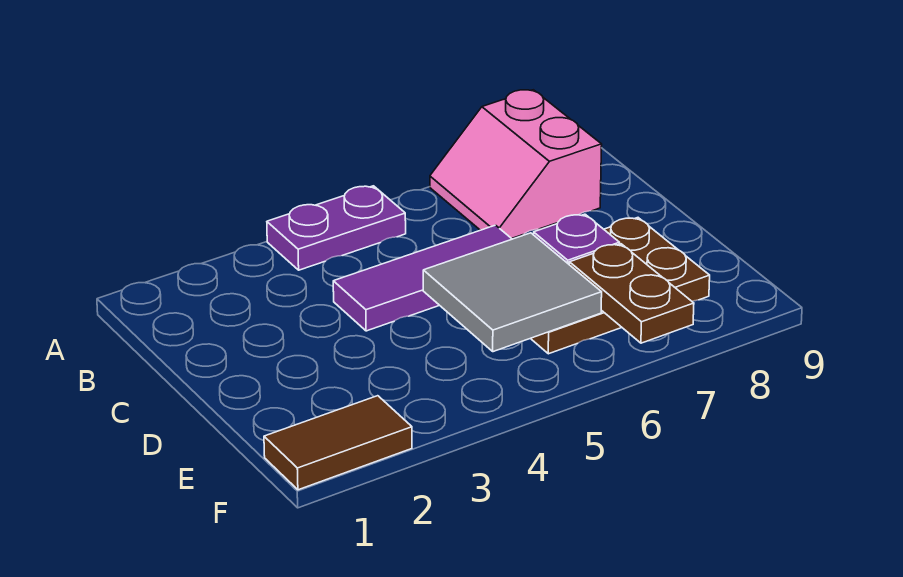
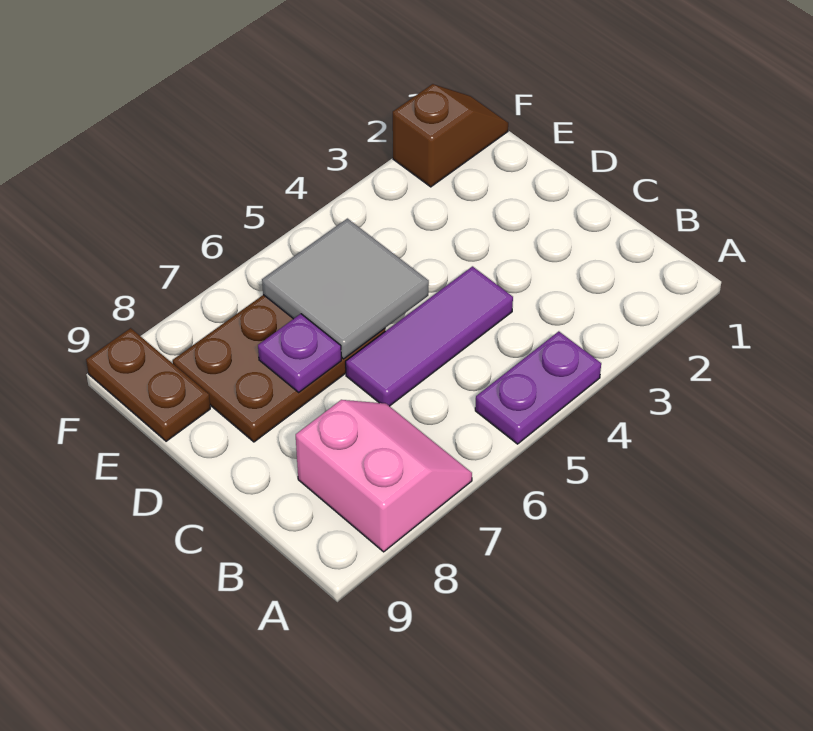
brown plate E7:F7 level 2 -> brown plate E9:F9 level 1
brown tile F1:F2 level 1 -> brown slope F1:F2 level 1 top 2

